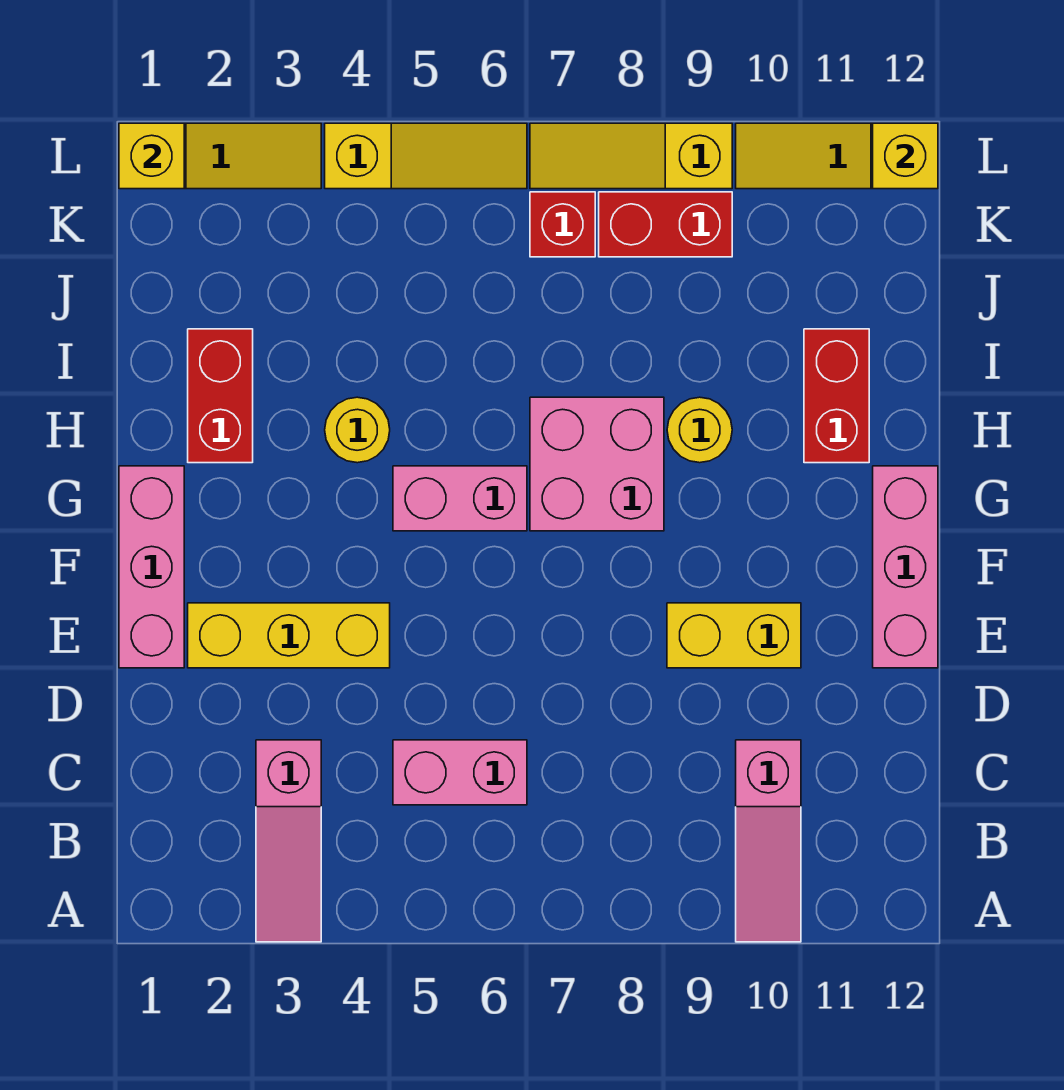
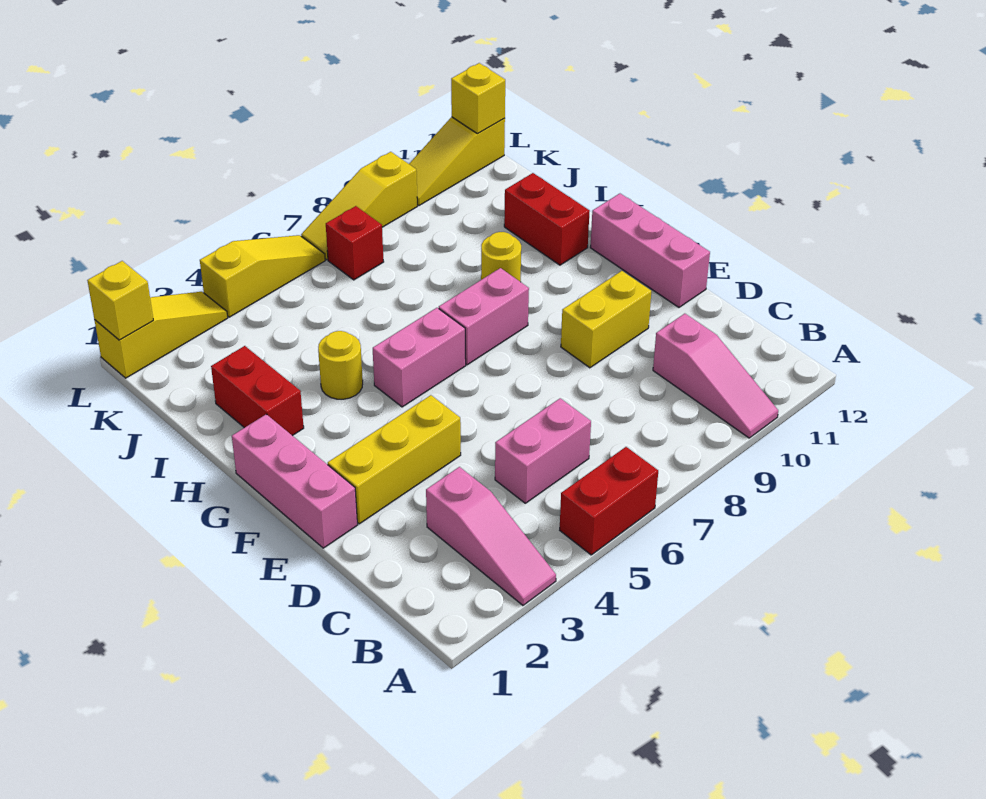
pink brick G7:H8 level 1 -> pink brick G7:G8 level 1
red brick K8:K9 level 1 -> red brick A5:A6 level 1

